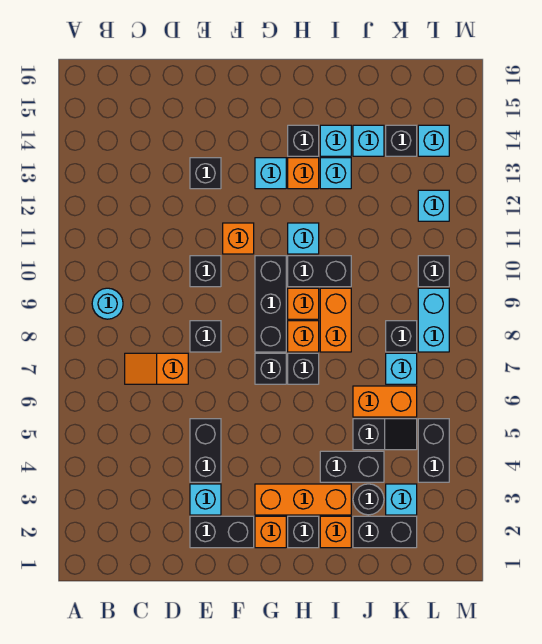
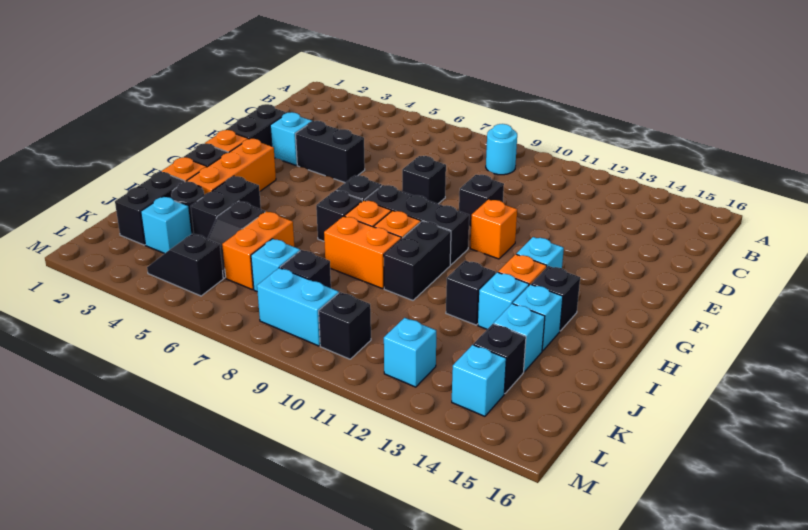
orange slope C7:D7 level 1 top D -> none
black brick E13 level 1 -> black brick I12 level 1
cyan brick H11 level 1 -> none
black brick L4:L5 level 1 -> black slope L4:L5 level 1 top 5

